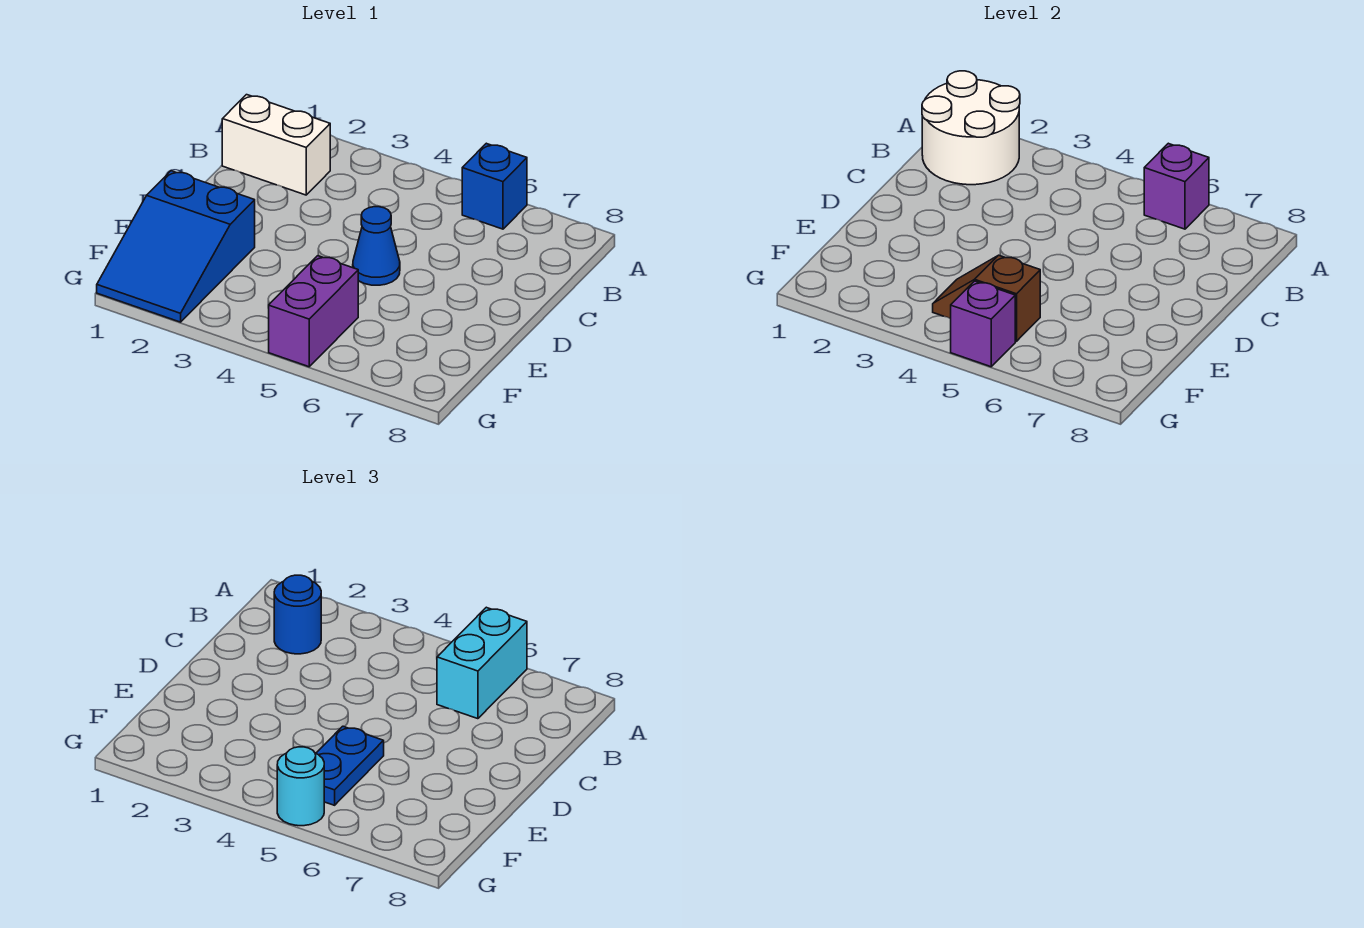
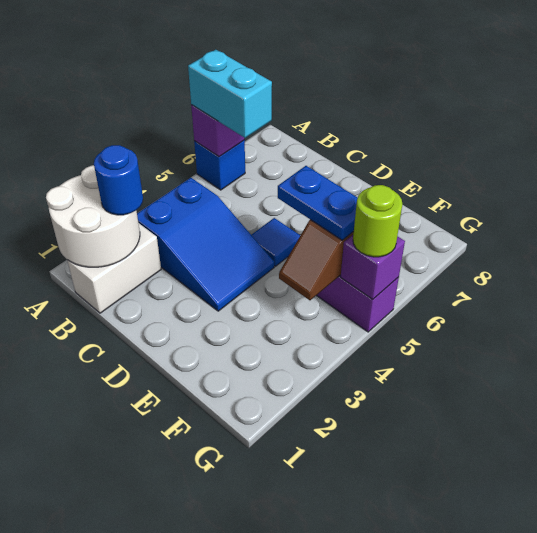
blue cone D5 level 1 -> blue tile D5 level 1
blue slope E1:G2 level 1 top E -> blue slope B3:D4 level 1 top B
cyan round brick G5 level 3 -> lime round brick G5 level 3

